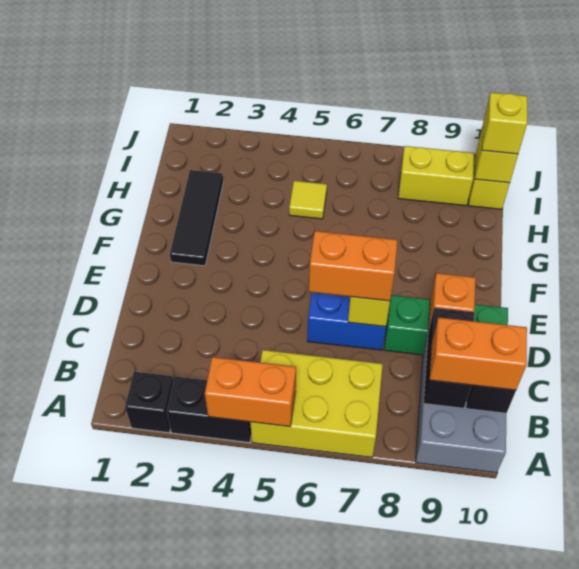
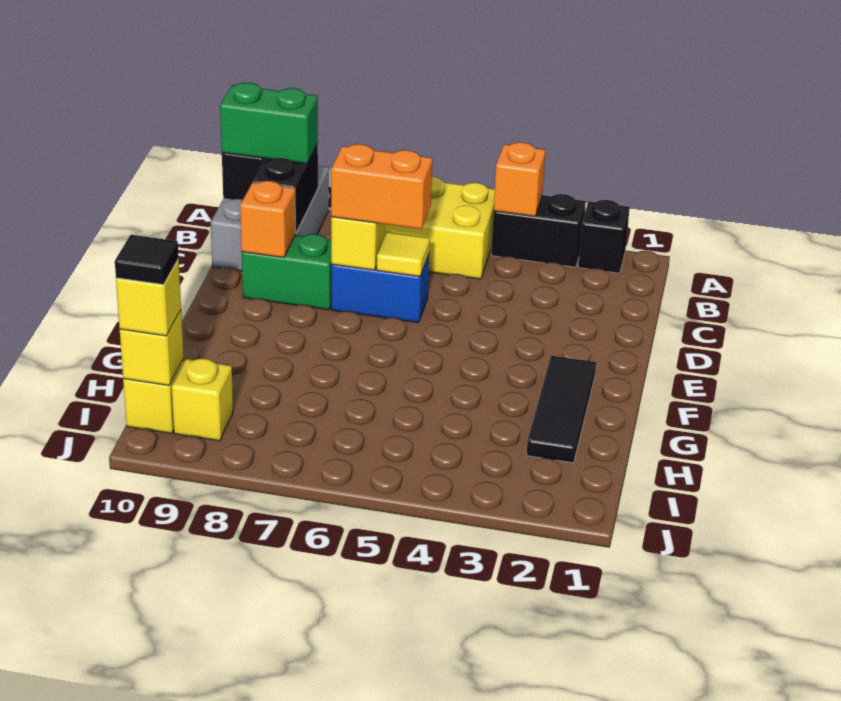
orange brick A4:A5 level 2 -> orange brick A4 level 2
orange brick B9:B10 level 3 -> green brick B9:B10 level 3
green brick D8:D10 level 1 -> green brick D8:D9 level 1
yellow tile H5 level 1 -> yellow tile D6 level 2
yellow brick I8:I9 level 1 -> yellow brick I9 level 1
none -> black tile I10 level 4

